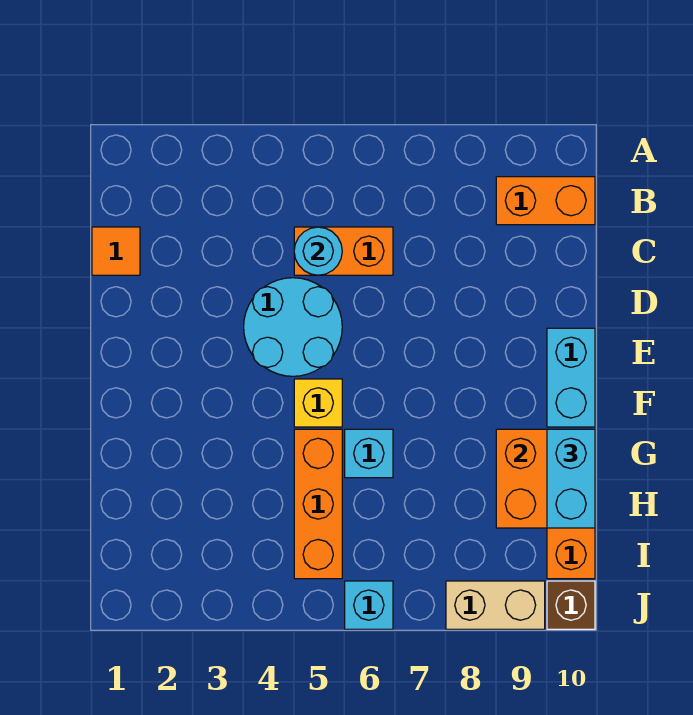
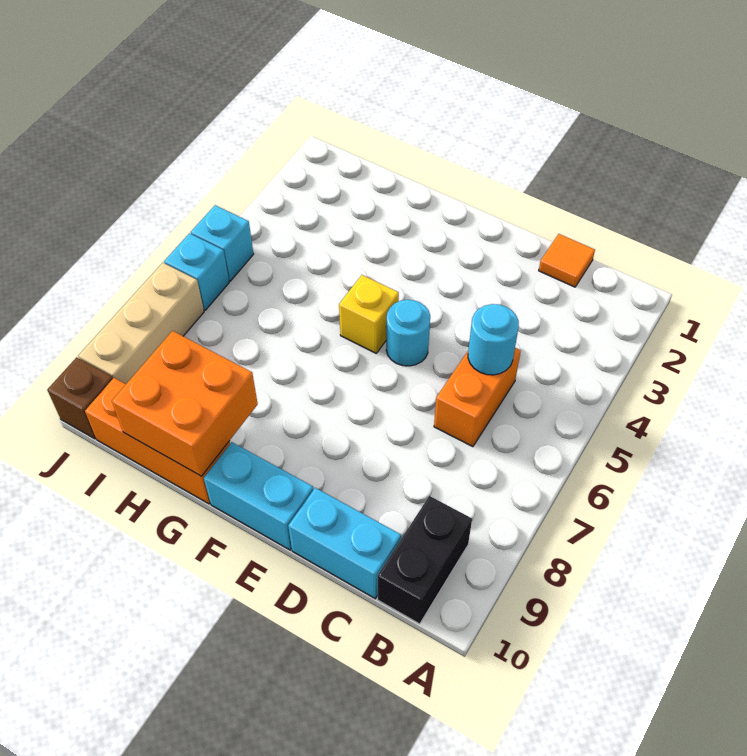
orange brick B9:B10 level 1 -> black brick B9:B10 level 1
cyan round brick D4:E5 level 1 -> cyan round brick E5 level 1
orange brick G5:I5 level 1 -> none
cyan brick G6 level 1 -> cyan brick J5 level 1
cyan brick G10:H10 level 3 -> cyan brick C10:D10 level 1
tan brick J8:J9 level 1 -> tan brick J7:J9 level 1

